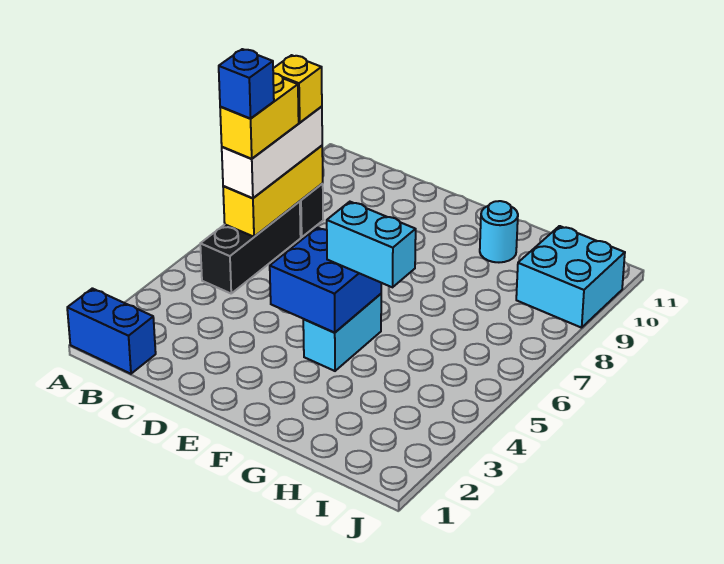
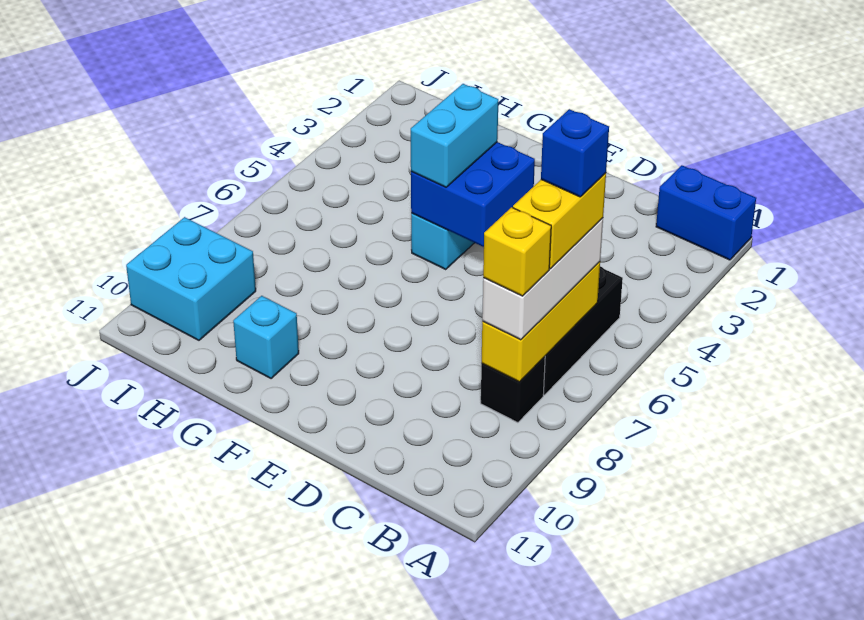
cyan brick F5:G5 level 3 -> cyan brick F4:F5 level 3
cyan round brick G10 level 1 -> cyan brick G10 level 1

